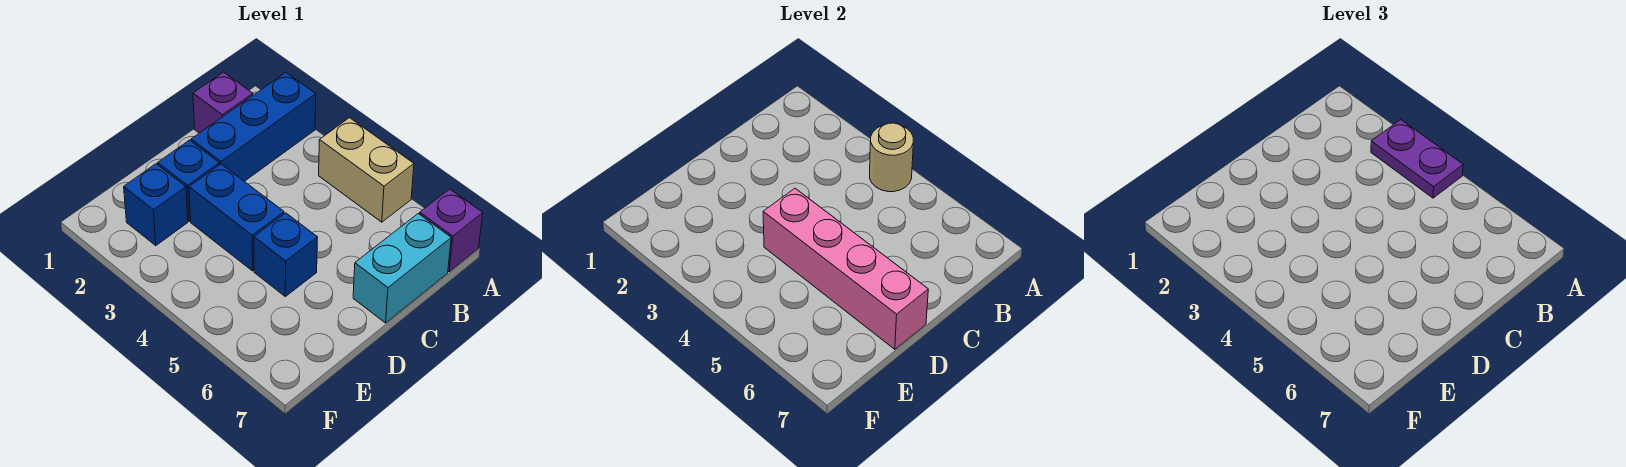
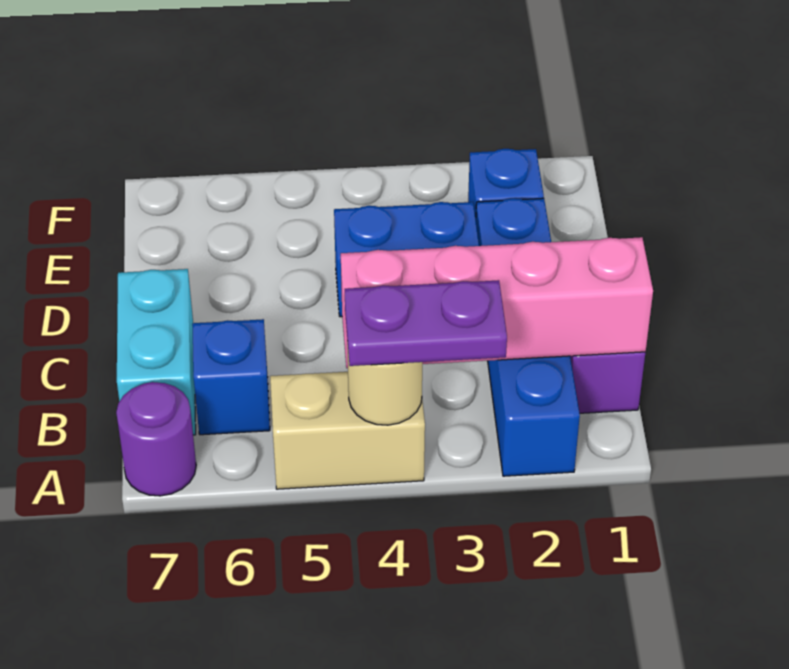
purple brick A7 level 1 -> purple round brick A7 level 1
pink brick D4:D7 level 2 -> pink brick B1:B4 level 2
blue brick D5 level 1 -> blue brick B6 level 1

